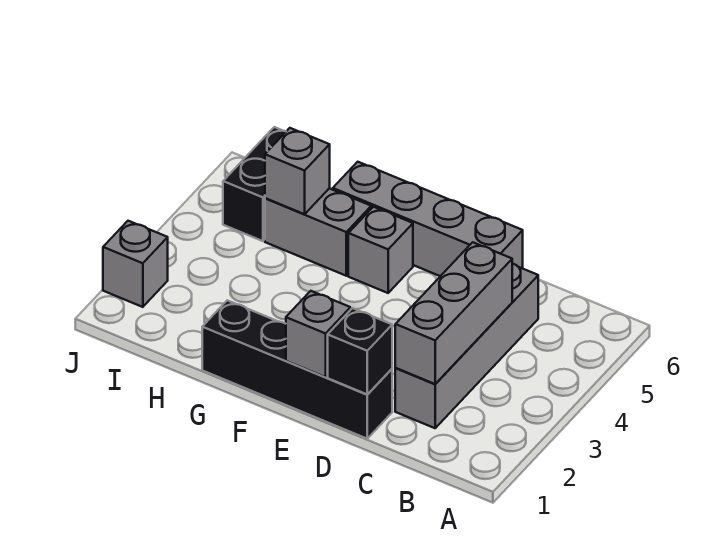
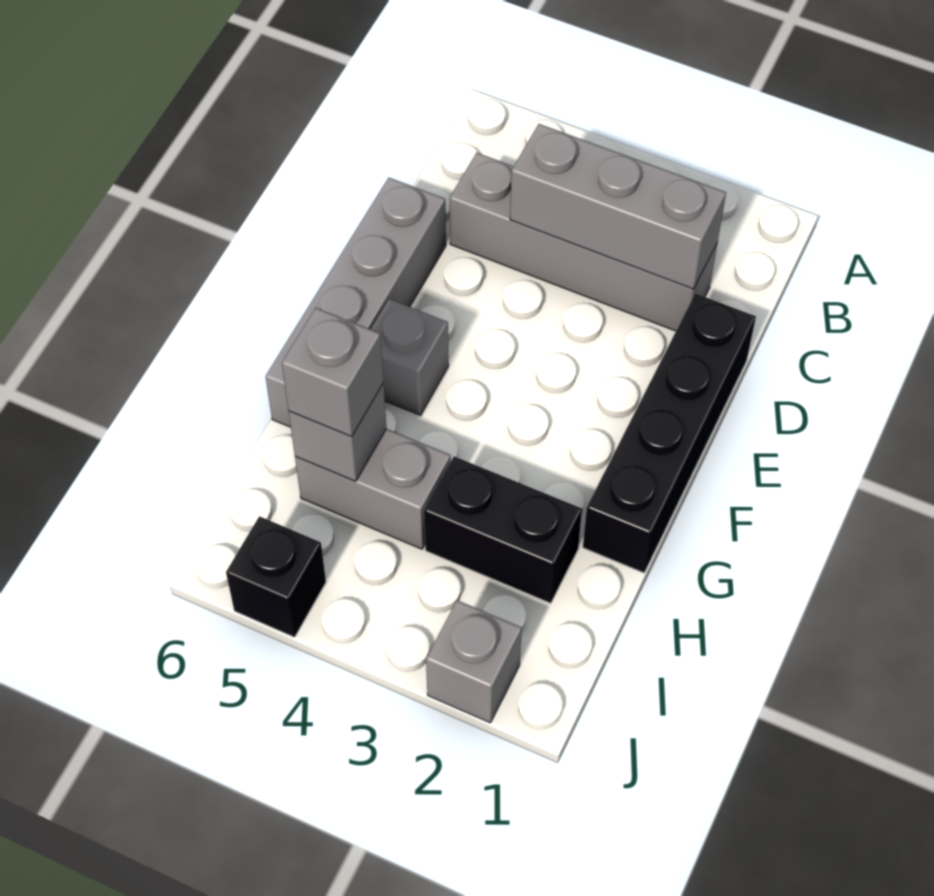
black brick D1 level 2 -> black brick J5 level 1
grey brick E1 level 2 -> grey brick H5 level 3
grey brick G5:H5 level 1 -> grey brick H4:H5 level 1
black brick I5:I6 level 1 -> black brick H2:H3 level 1

